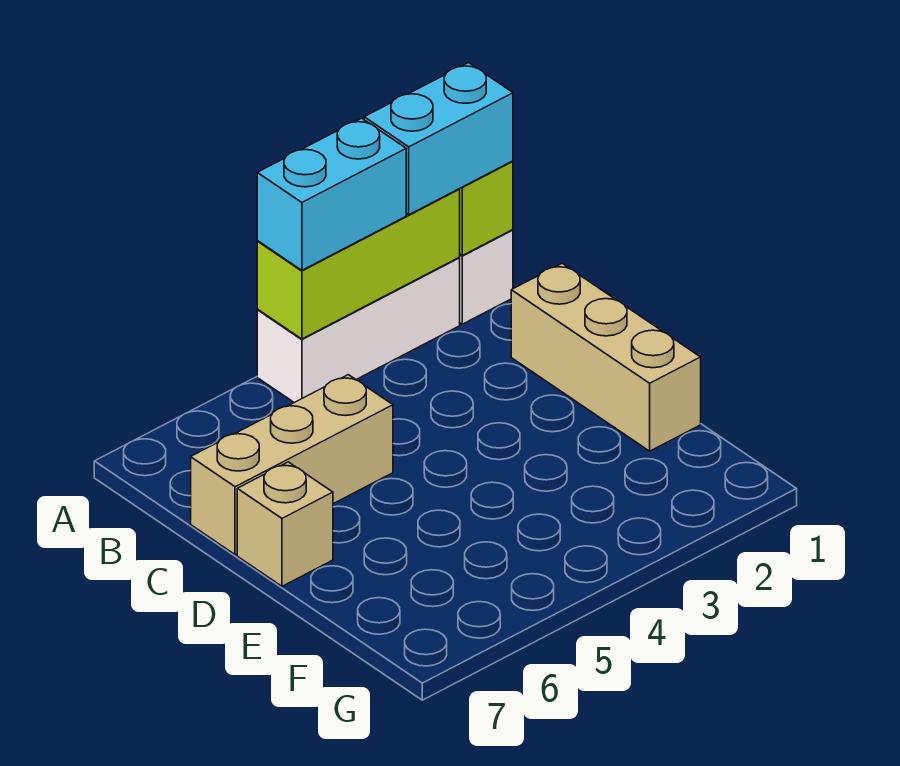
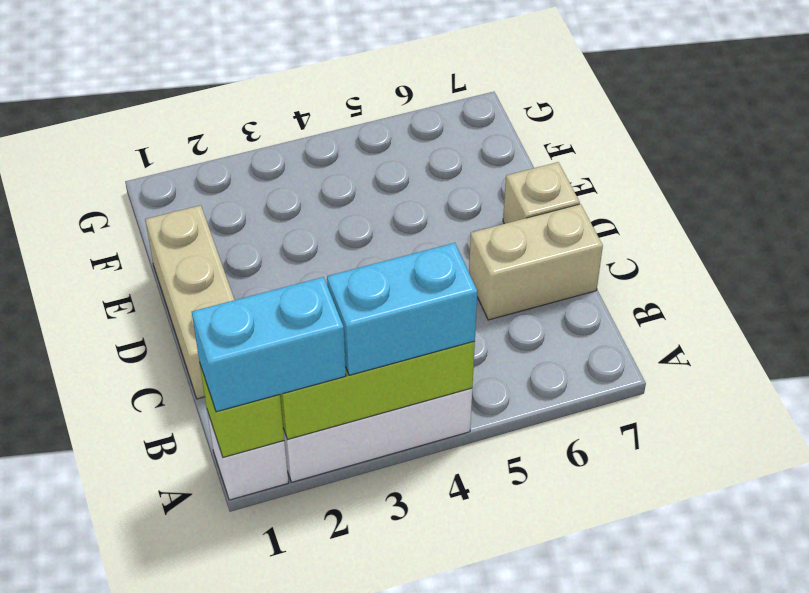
tan brick C5:C7 level 1 -> tan brick C6:C7 level 1

